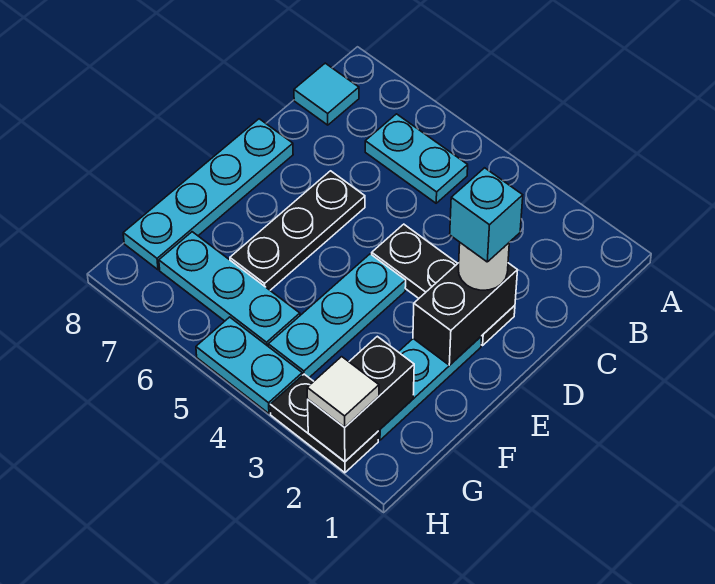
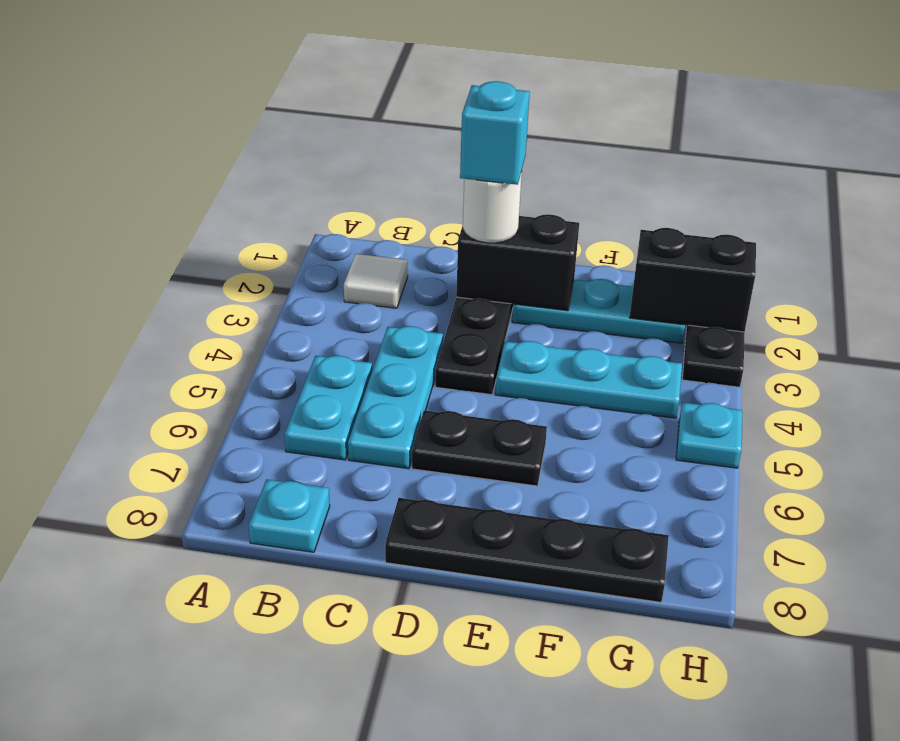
cyan tile B8 level 1 -> cyan plate B8 level 1
black plate D6:F6 level 1 -> black plate D6:E6 level 1
cyan plate D8:G8 level 1 -> black plate D8:G8 level 1
cyan plate G5:G7 level 1 -> cyan plate C4:C6 level 1
white tile H2 level 3 -> white tile B2 level 1
cyan plate H4:H5 level 1 -> cyan plate H5 level 1

